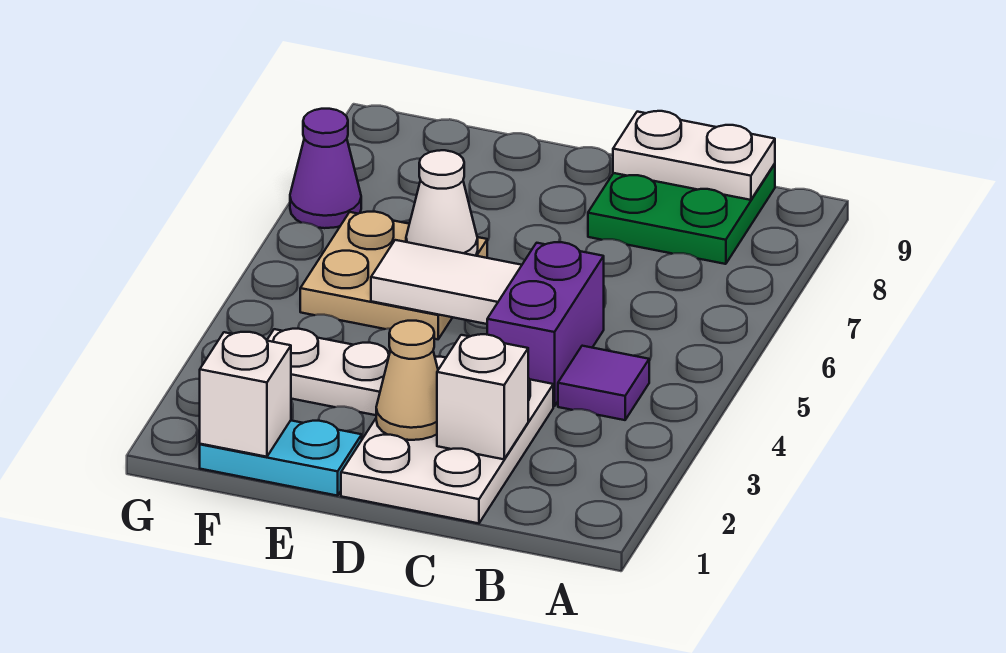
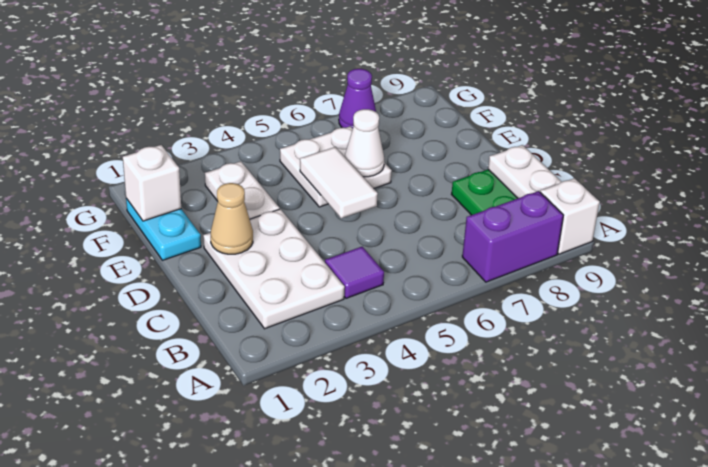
white plate C1:D3 level 1 -> white plate B2:D3 level 1
white brick C2 level 2 -> white brick A9 level 1
purple brick C4:C5 level 1 -> purple brick A7:A8 level 1
tan plate E5:F6 level 1 -> white plate E5:F6 level 1

